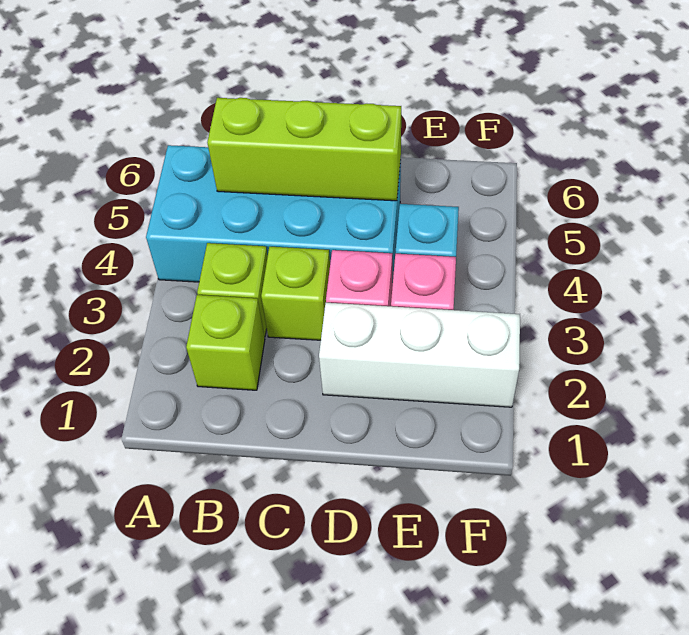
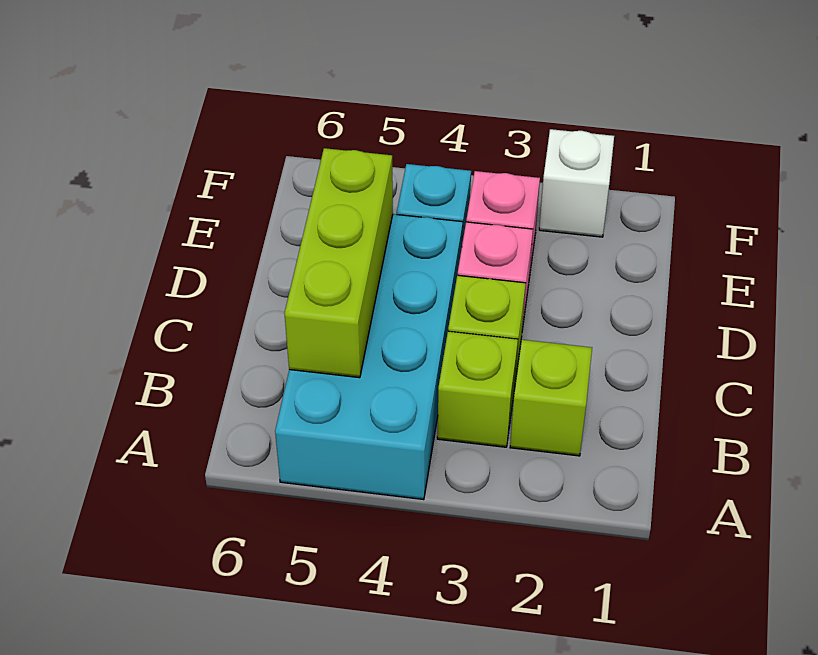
white brick D2:F2 level 1 -> white brick F2 level 1

